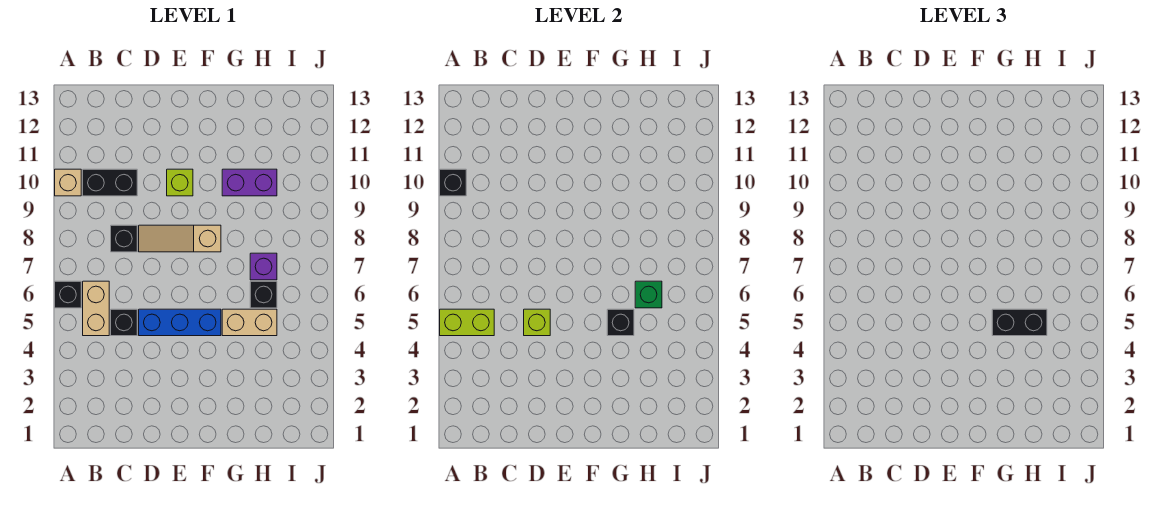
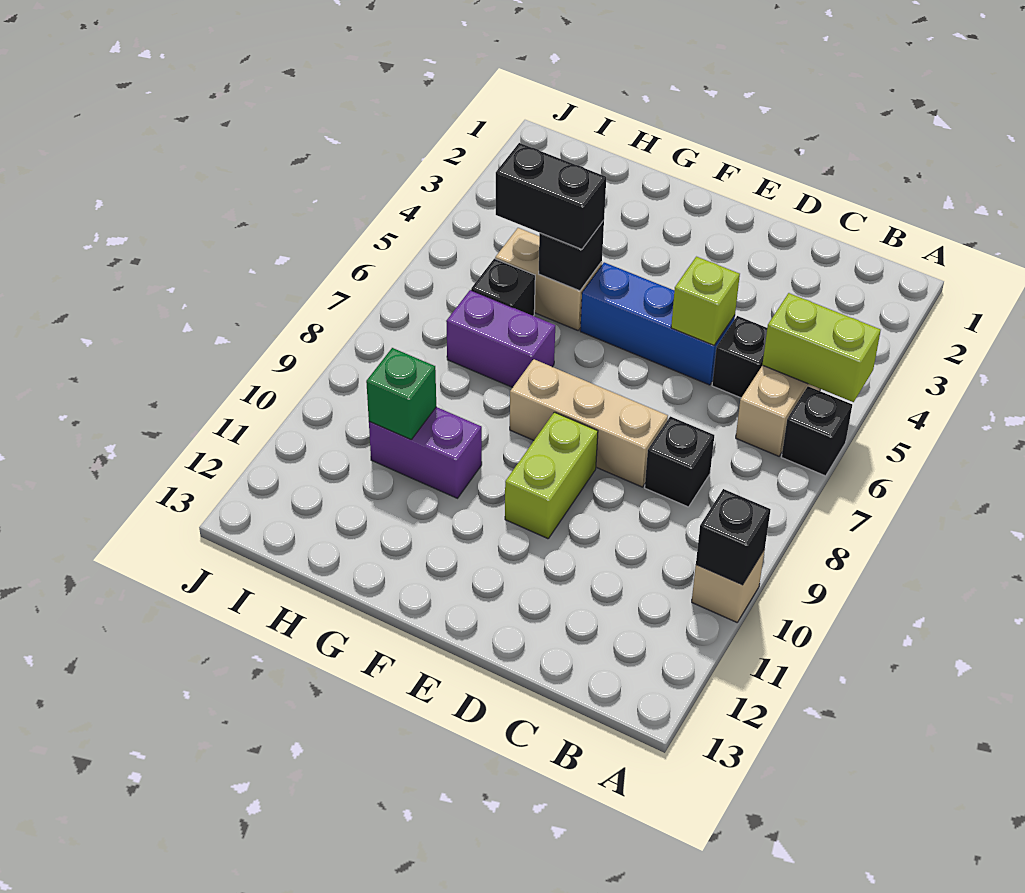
black brick B10:C10 level 1 -> none
tan slope D8:F8 level 1 top F -> tan brick D8:F8 level 1
lime brick E10 level 1 -> lime brick E9:E10 level 1
green brick H6 level 2 -> green brick H10 level 2
purple brick H7 level 1 -> purple brick G7:H7 level 1

